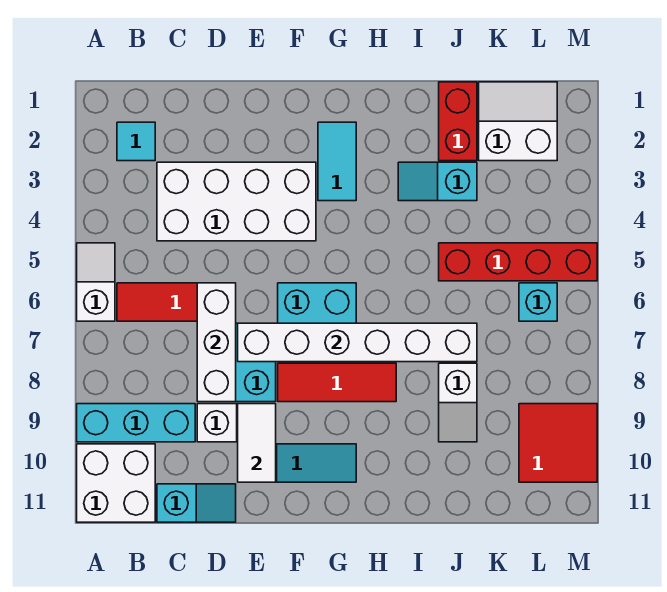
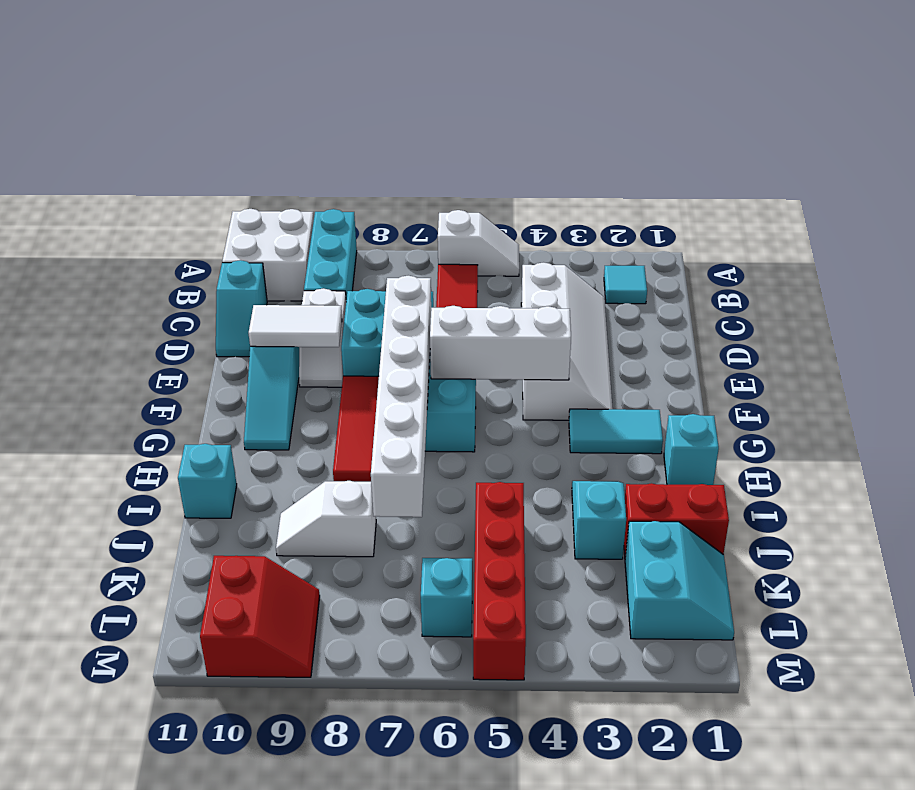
white brick C3:F4 level 1 -> white slope C3:F4 level 1 top 4
white brick D6:D8 level 2 -> white brick F4:F6 level 2
none -> cyan brick H1 level 1
none -> cyan brick I11 level 1
white slope K1:L2 level 1 top 2 -> cyan slope K1:L2 level 1 top 2
red tile L9:M10 level 1 -> red slope L9:M10 level 1 top 10

